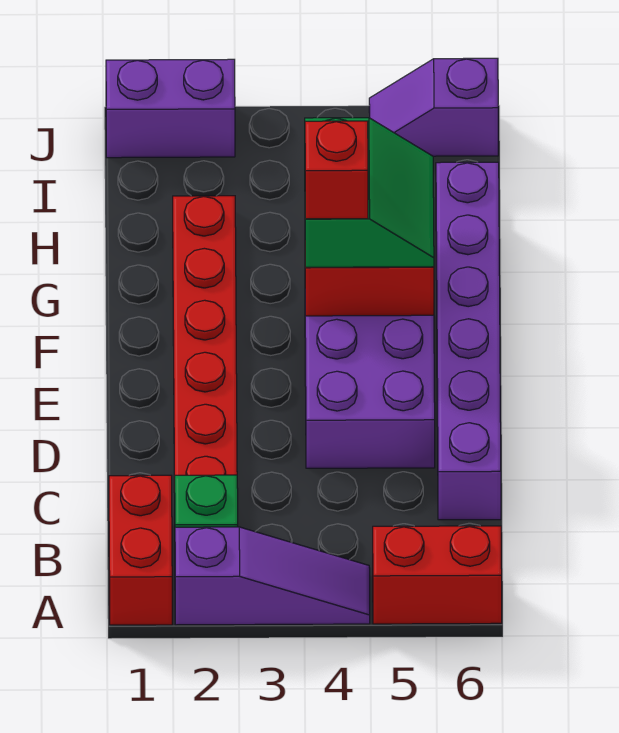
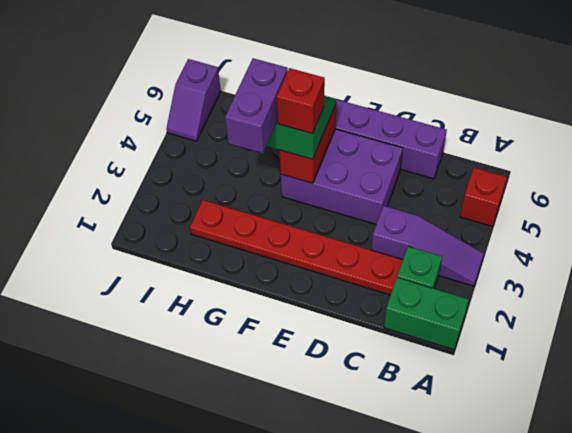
red brick A1:B1 level 1 -> green brick A1:B1 level 1
purple slope A2:A4 level 1 top 2 -> purple slope A3:C3 level 1 top C
red brick A5:A6 level 1 -> red brick A5 level 1
purple brick J1:J2 level 1 -> purple brick G3:G4 level 4

